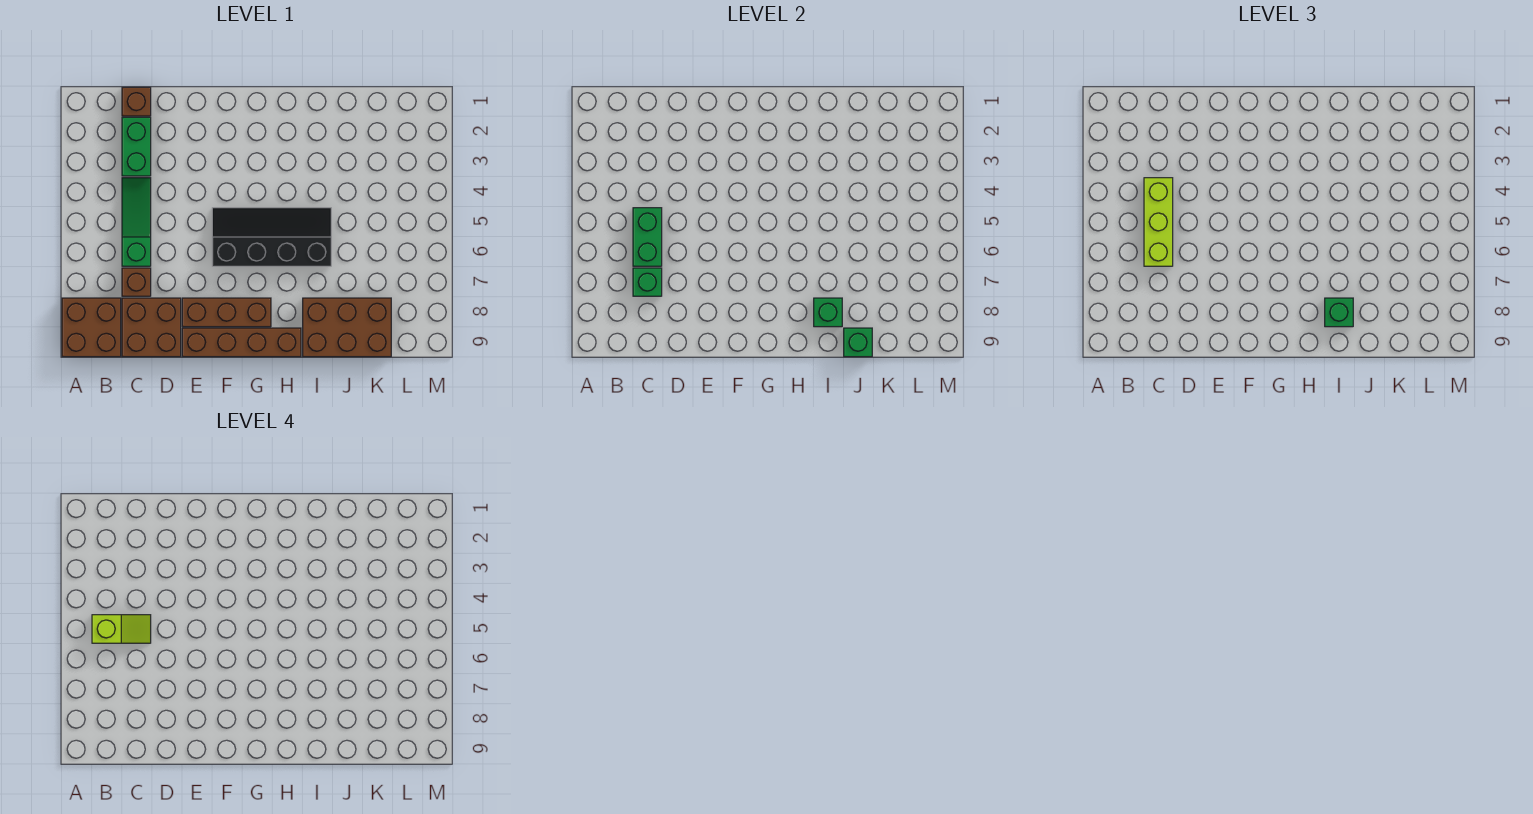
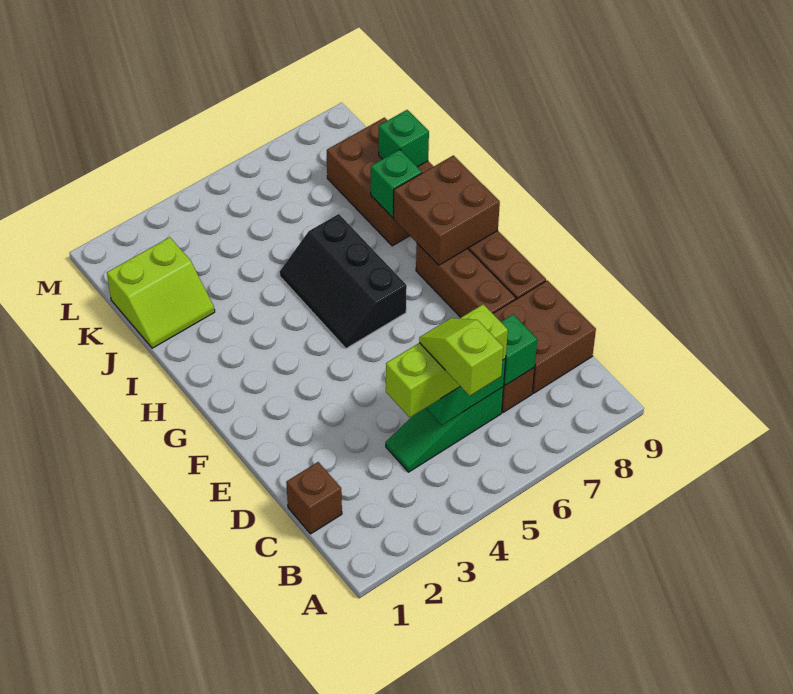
brown brick A8:B9 level 1 -> brown brick G8:H9 level 2
green brick C2:C3 level 1 -> none
black slope F5:I6 level 1 top 6 -> black slope G5:I6 level 1 top 6
green brick I8 level 3 -> none
none -> lime slope J1:K2 level 1 top K

